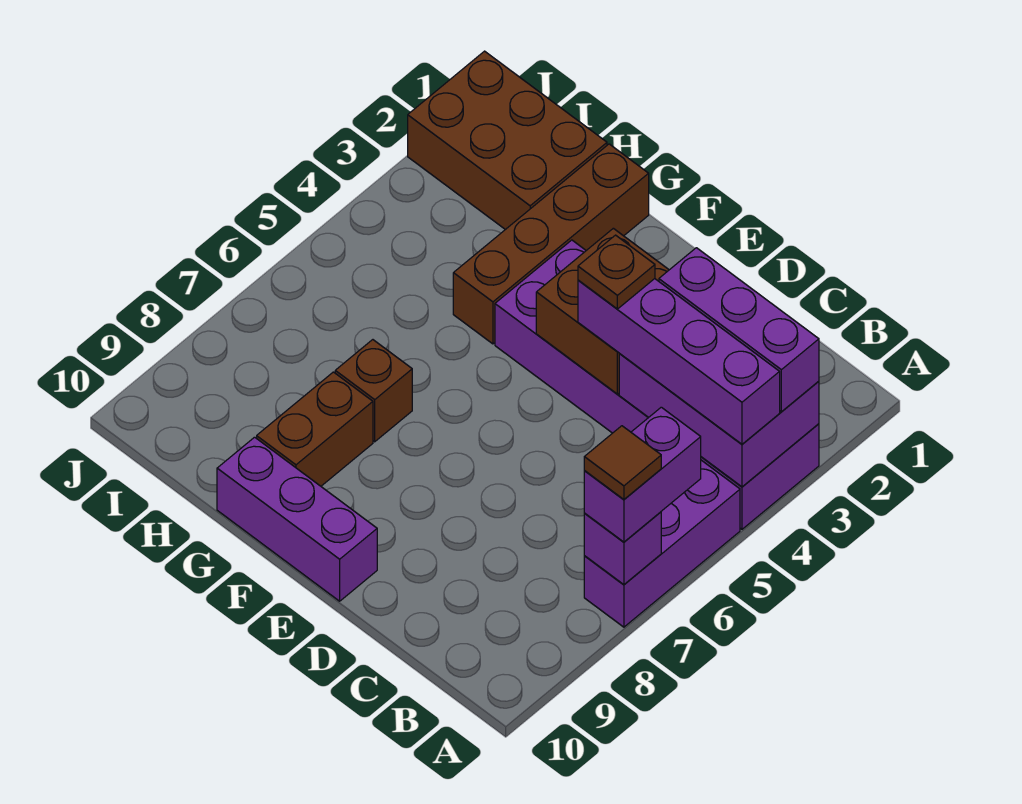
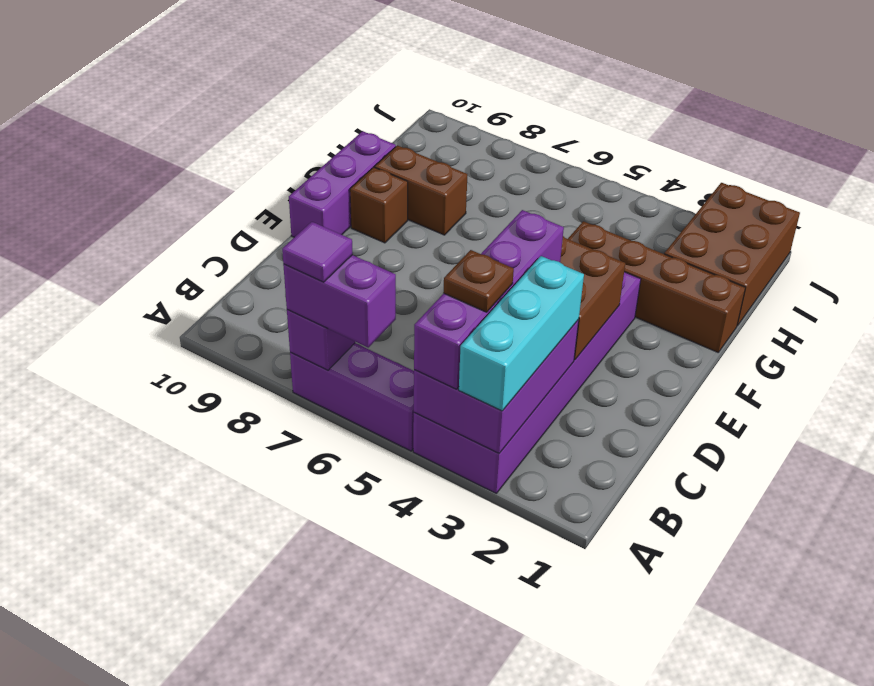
purple brick A3:C3 level 3 -> cyan brick A3:C3 level 3
brown tile A7 level 4 -> purple tile A7 level 4
brown plate D4 level 4 -> brown plate B4 level 4
brown brick G7 level 1 -> brown brick F9 level 1

